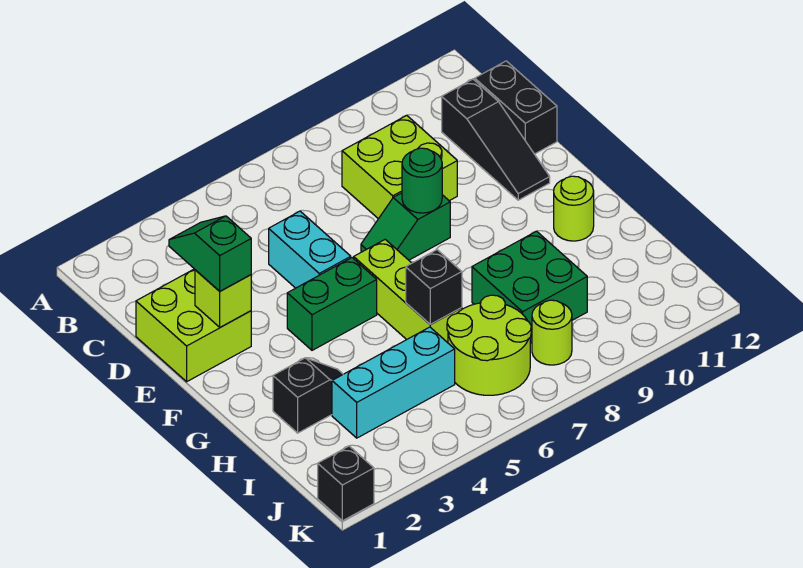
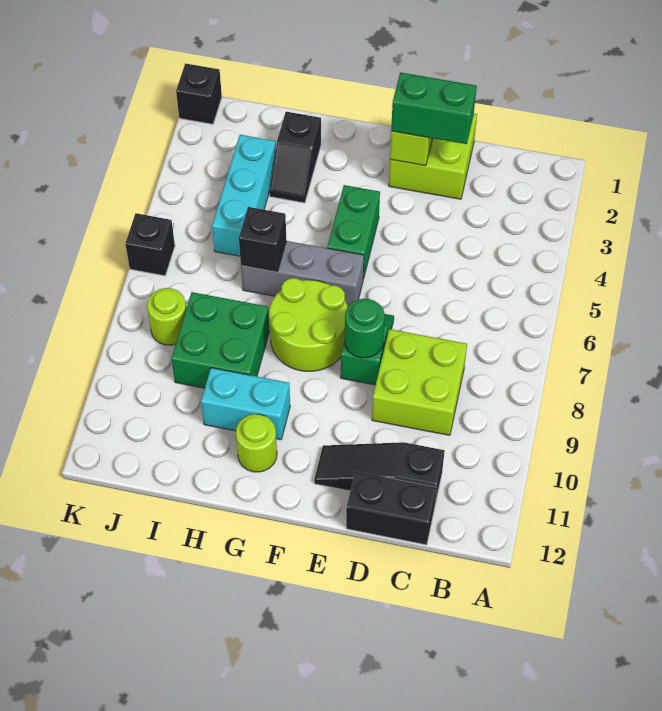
green slope D2:E2 level 3 top E -> green brick D2:E2 level 3
cyan brick D5:E5 level 1 -> cyan brick G10:H10 level 1
lime brick F6:H6 level 1 -> grey brick F6:H6 level 1
lime round brick I6:J7 level 1 -> lime round brick F7:G8 level 1
none -> black brick K6 level 1

